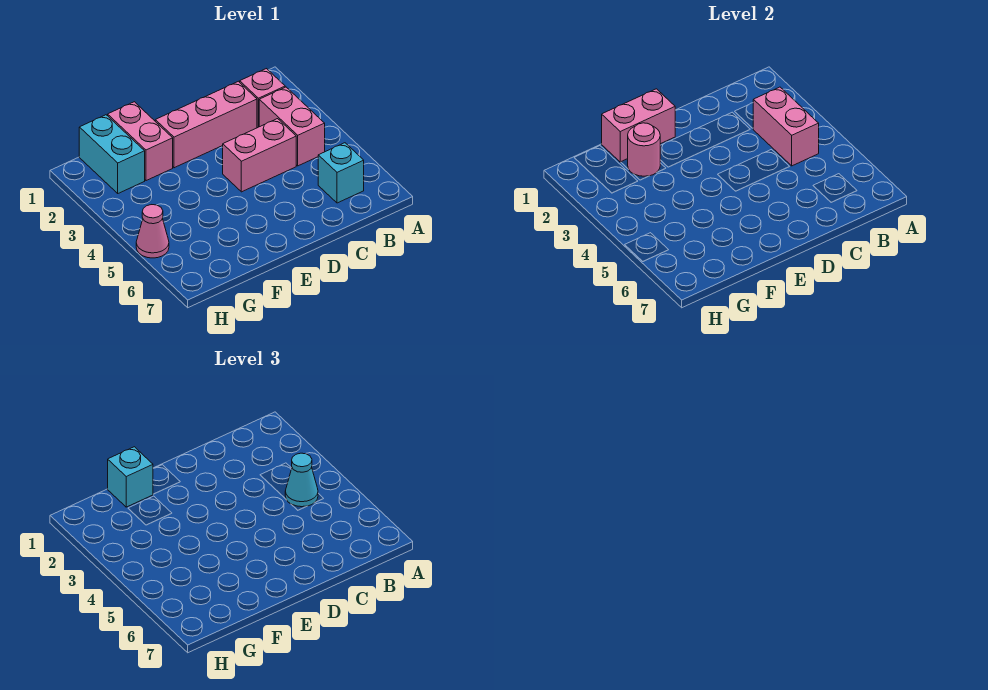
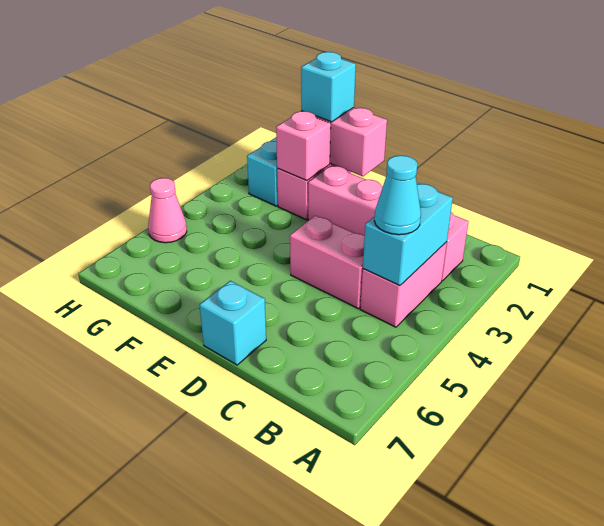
pink brick B3:B4 level 2 -> cyan brick B3:B4 level 2
cyan brick B6 level 1 -> cyan brick D7 level 1
pink round brick F2 level 2 -> pink brick F2 level 2

